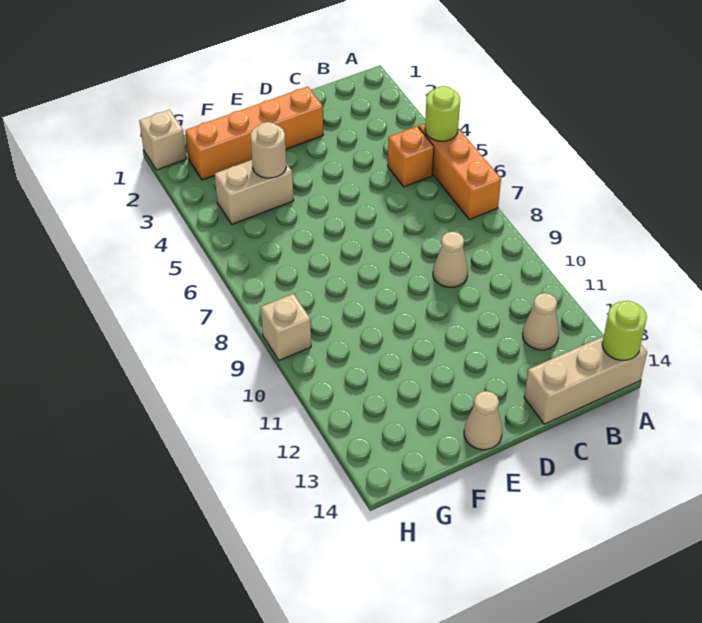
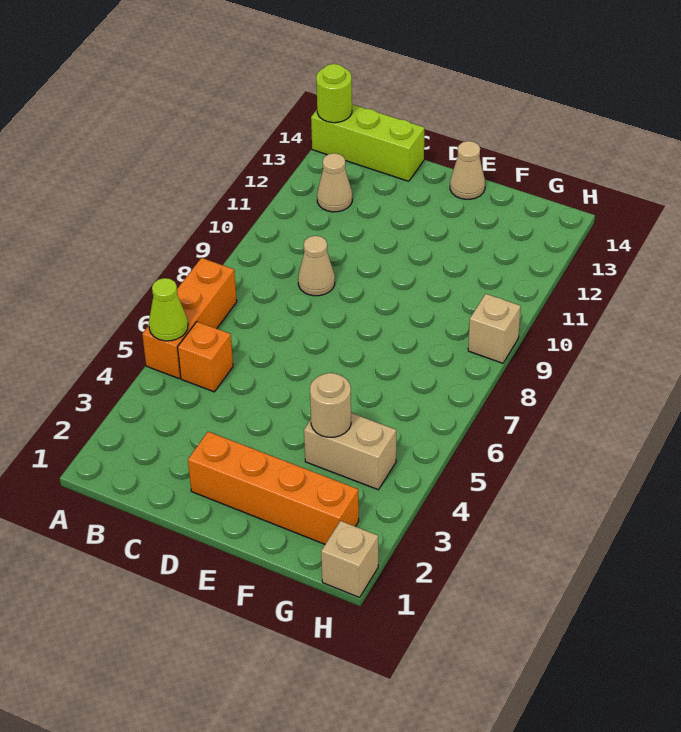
lime round brick A5 level 2 -> lime cone A5 level 2
tan brick A14:C14 level 1 -> lime brick A14:C14 level 1

